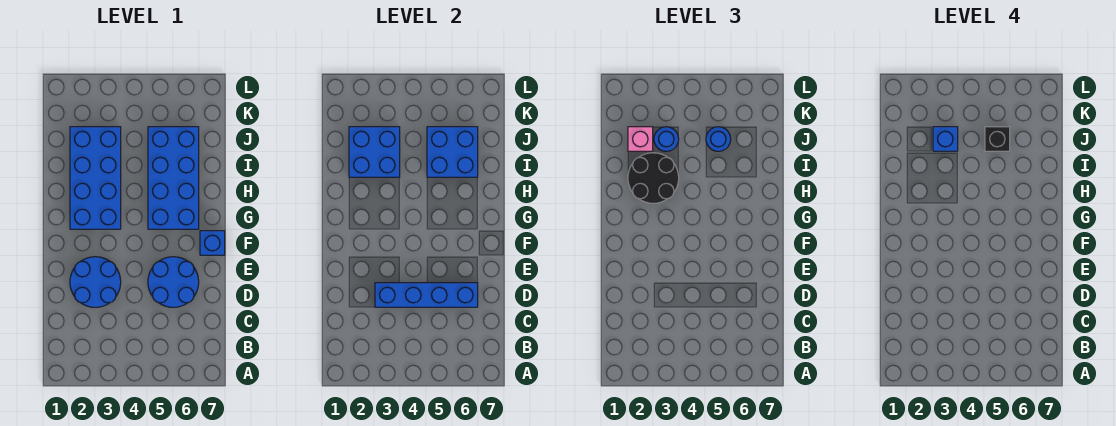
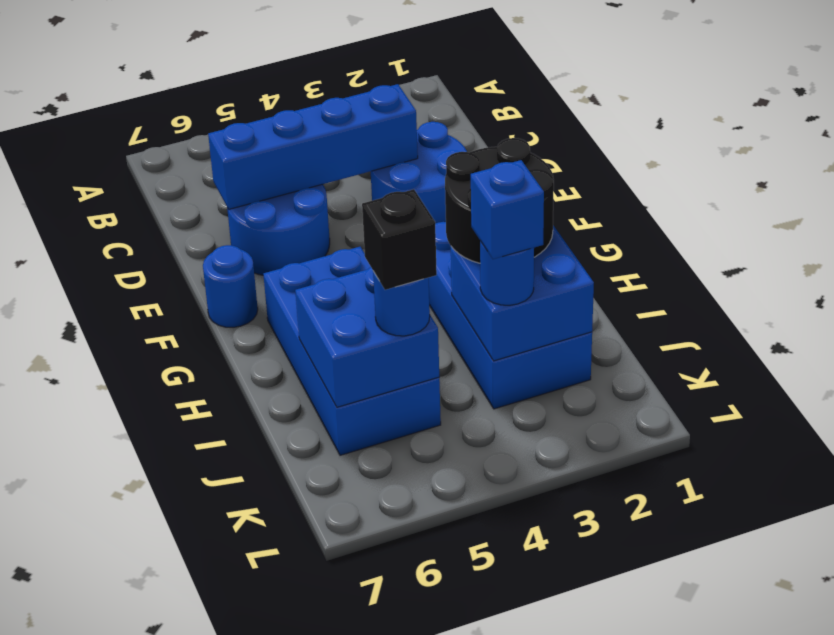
blue brick F7 level 1 -> blue round brick F7 level 1
pink brick J2 level 3 -> none

